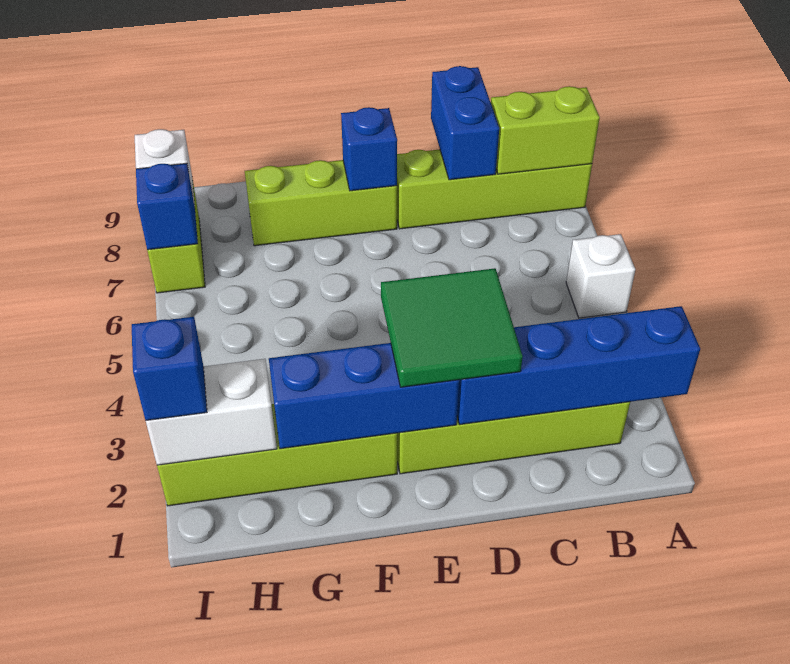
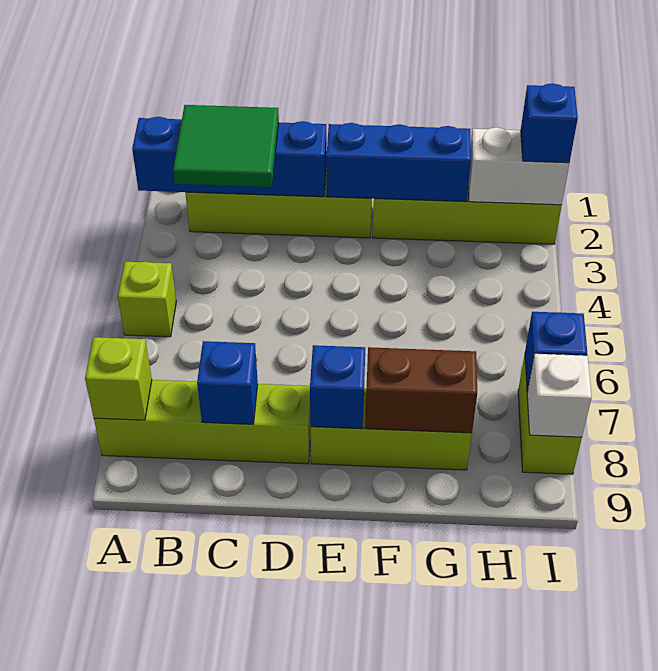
white brick A5 level 1 -> lime brick A5 level 1
lime brick A8:B8 level 2 -> lime brick A8 level 2
blue brick C8:C9 level 2 -> blue brick C8 level 2
green tile D2:E3 level 3 -> green tile B2:C3 level 3
none -> brown brick F8:G8 level 2

